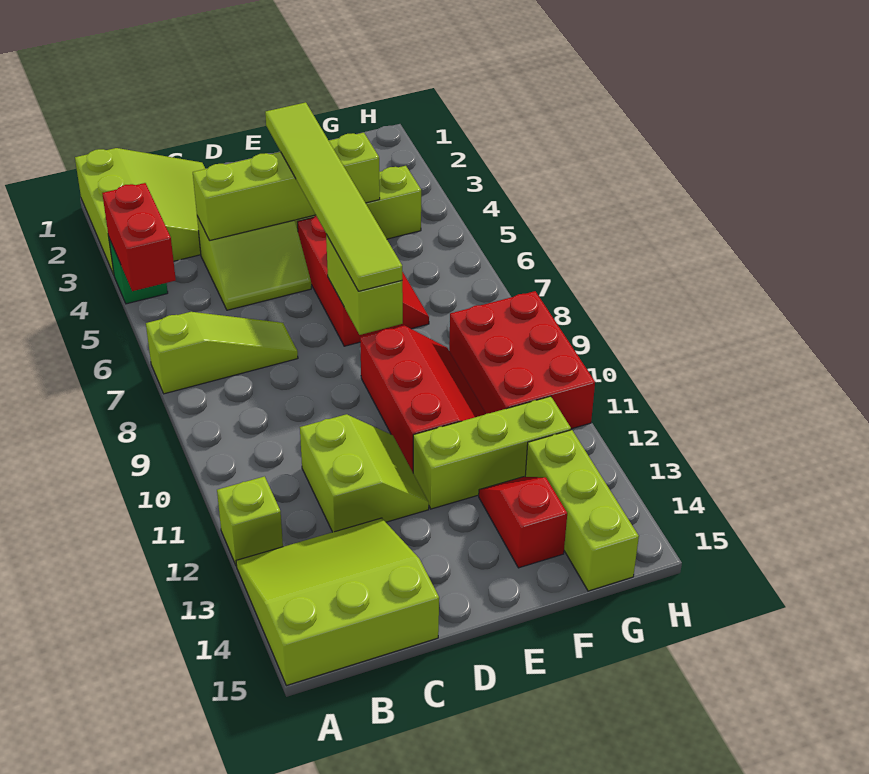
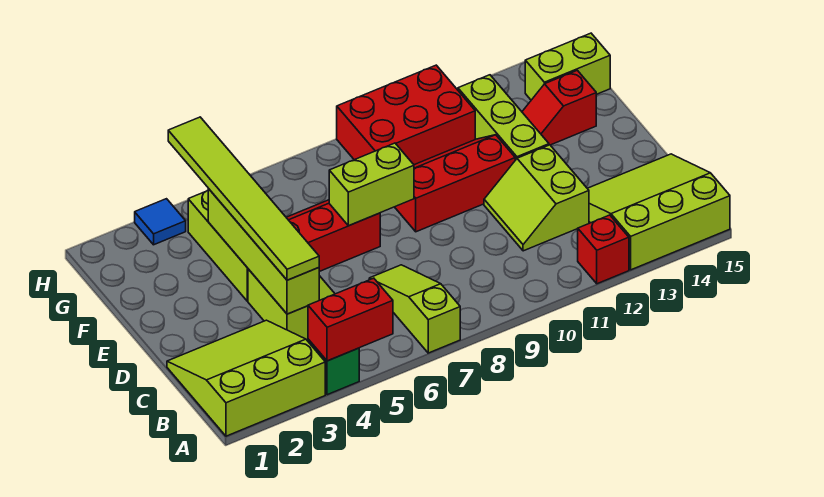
lime brick A12 level 1 -> red brick A12 level 1
lime slope A13:C15 level 1 top 15 -> lime slope A13:C15 level 1 top A
lime slope C11:D12 level 1 top C -> lime slope C11:D12 level 1 top 12
lime tile E3:E8 level 3 -> lime tile C4:H4 level 3
lime brick G13:G15 level 1 -> lime brick G14:G15 level 1
none -> blue tile H3 level 1

